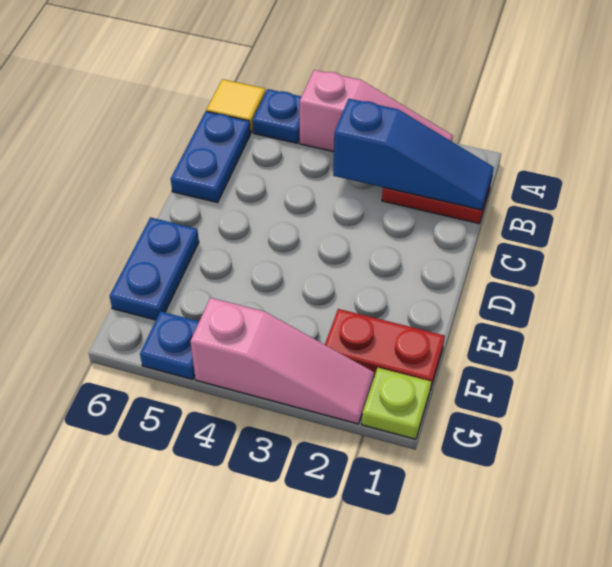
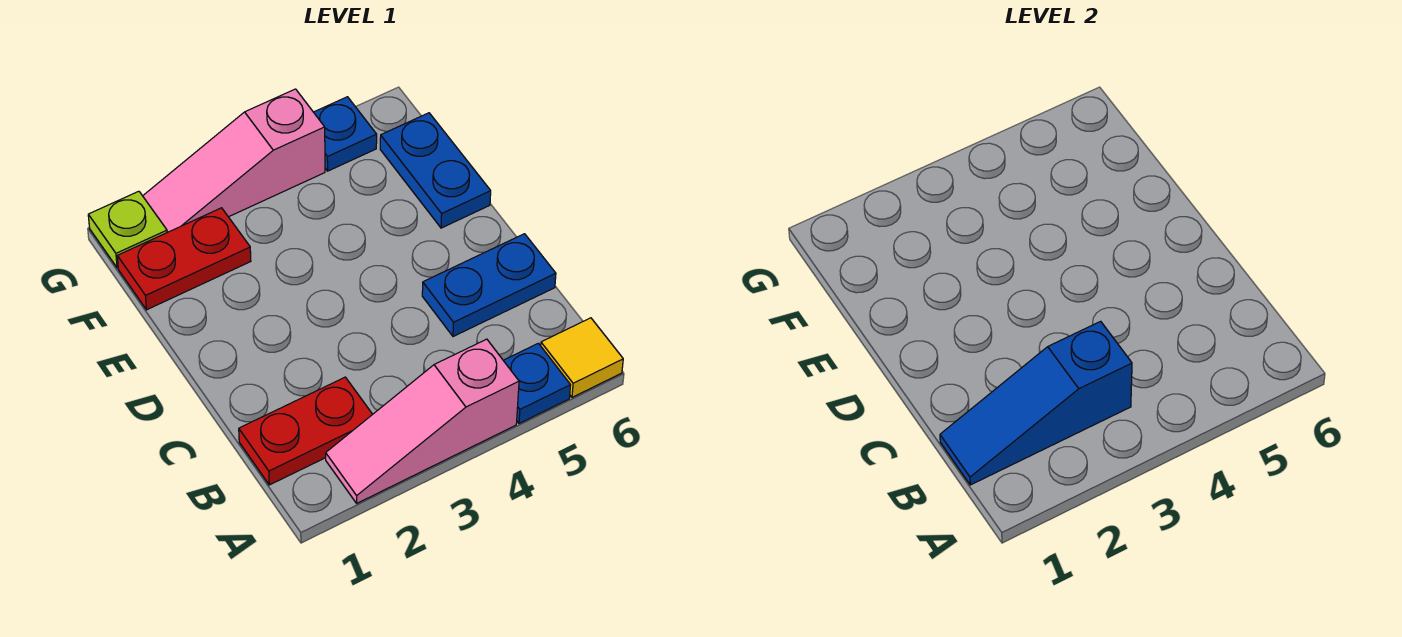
blue plate B6:C6 level 1 -> blue plate C5:C6 level 1

